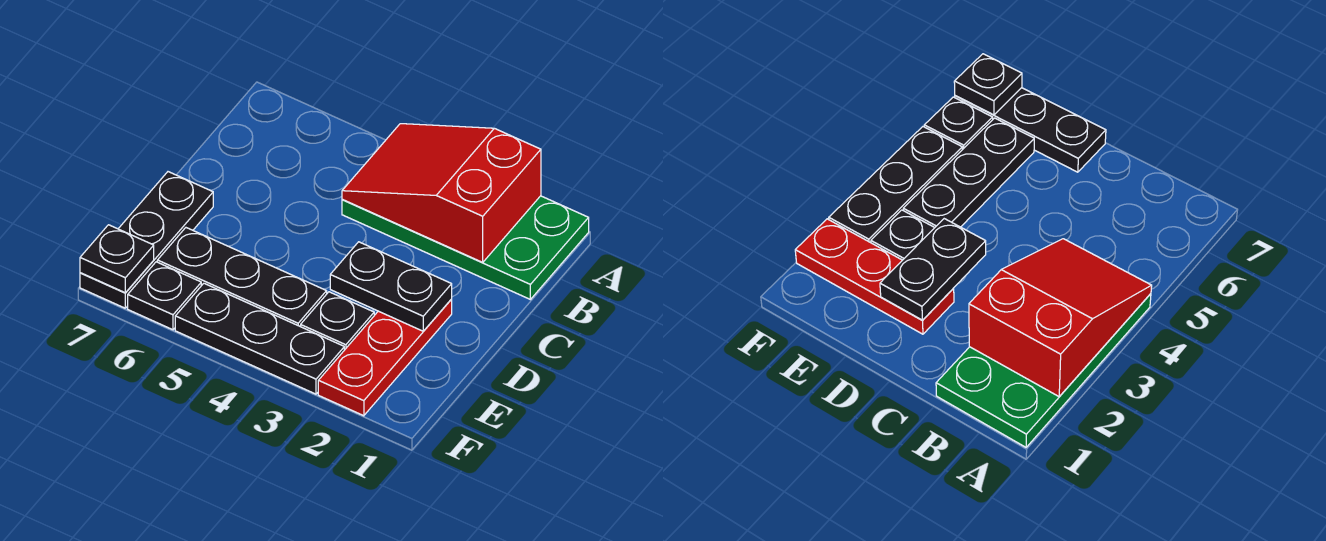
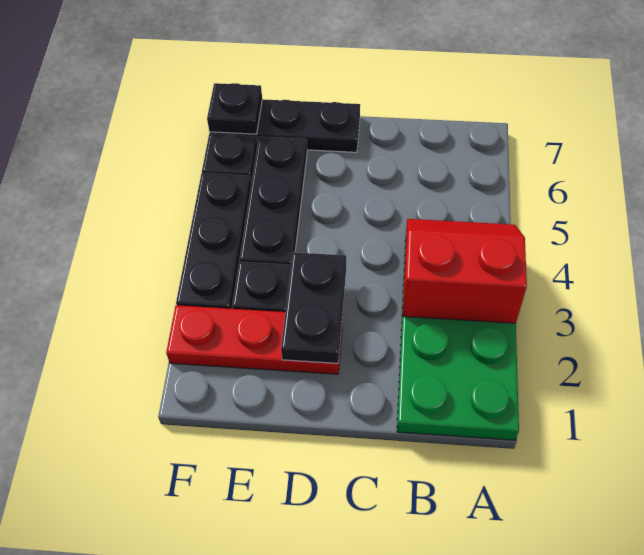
red slope A2:B4 level 2 top 2 -> red slope A3:B4 level 2 top 3

